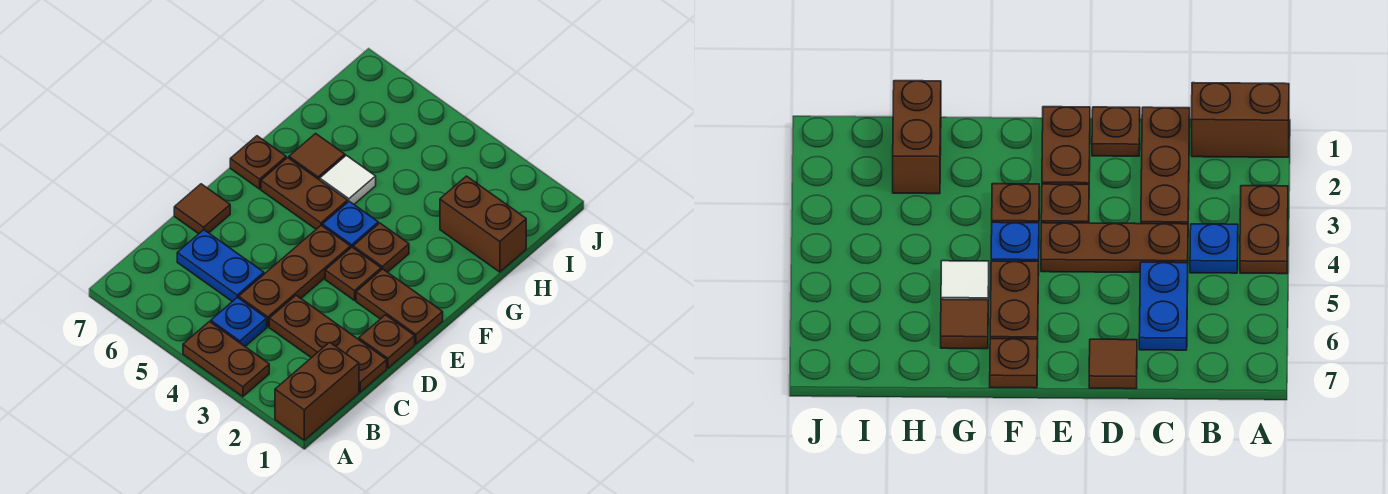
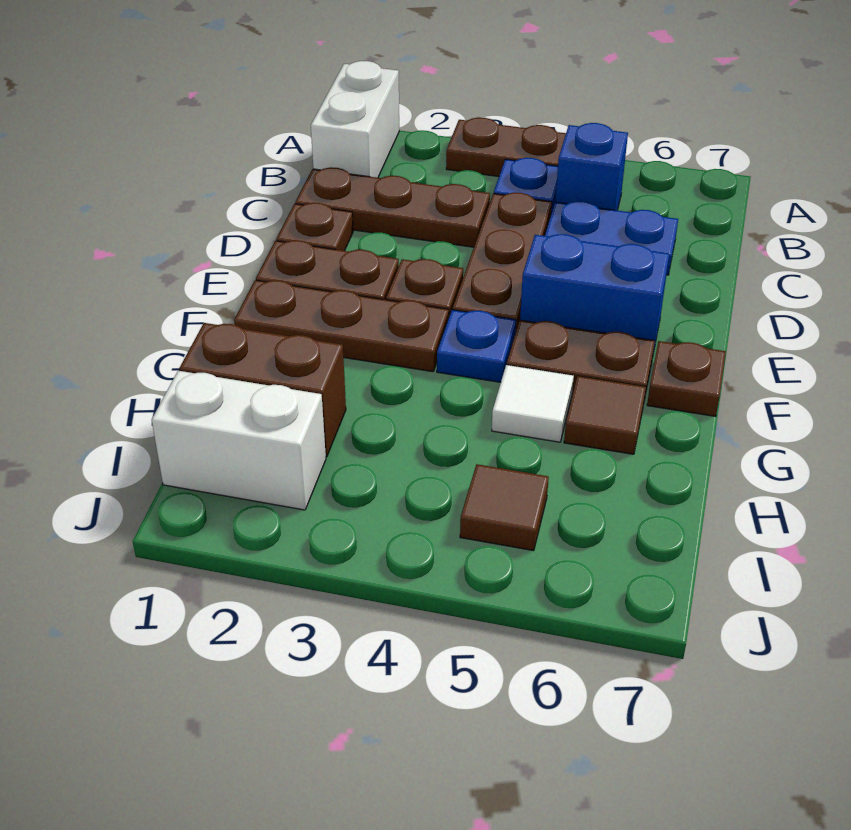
brown brick A1:B1 level 1 -> white brick A1:B1 level 1
none -> blue brick B5 level 1
brown tile D7 level 1 -> brown tile I5 level 1
none -> blue brick E5:E6 level 1
brown plate F3 level 1 -> brown plate F1:F3 level 1
none -> white brick I1:I2 level 1

